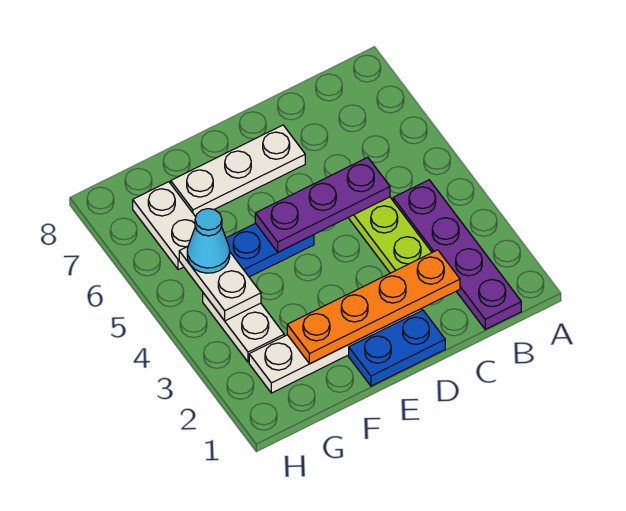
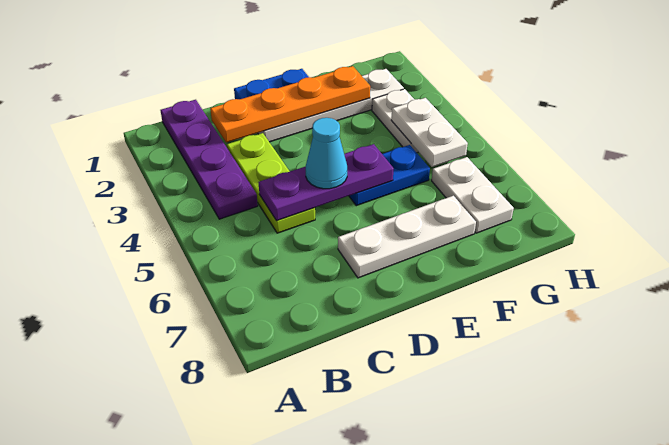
cyan cone G5 level 3 -> cyan cone D5 level 3

